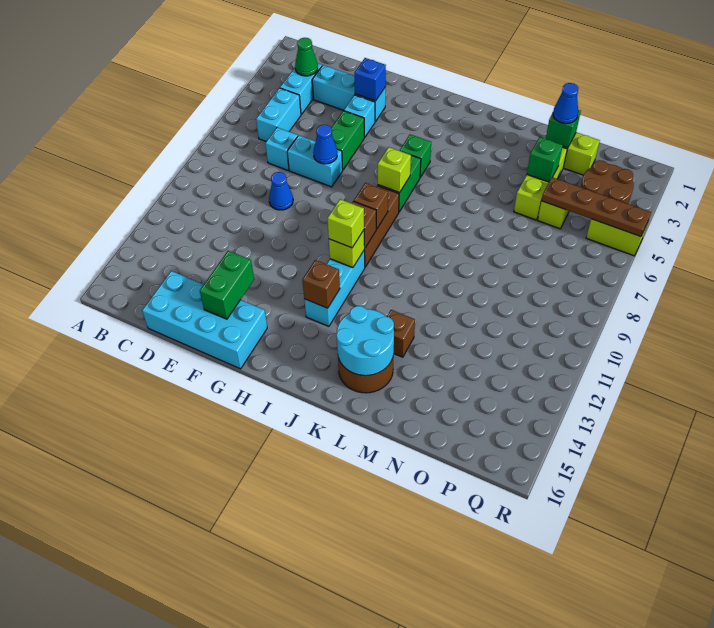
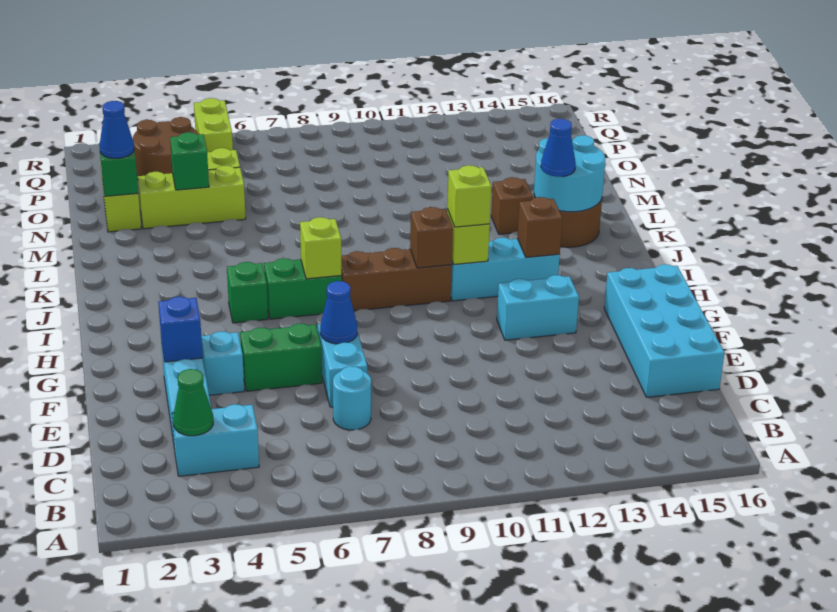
cyan brick C5:C6 level 1 -> cyan brick G12:G13 level 1
cyan brick D7 level 1 -> cyan round brick D7 level 1
blue cone E9 level 1 -> blue cone K14 level 3
green brick F14:F15 level 2 -> none
brown brick I9 level 2 -> none
brown plate O5:R5 level 2 -> none

